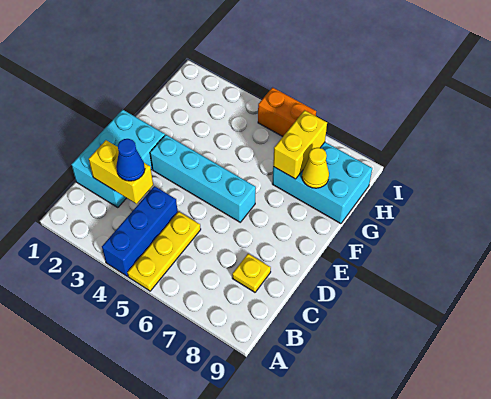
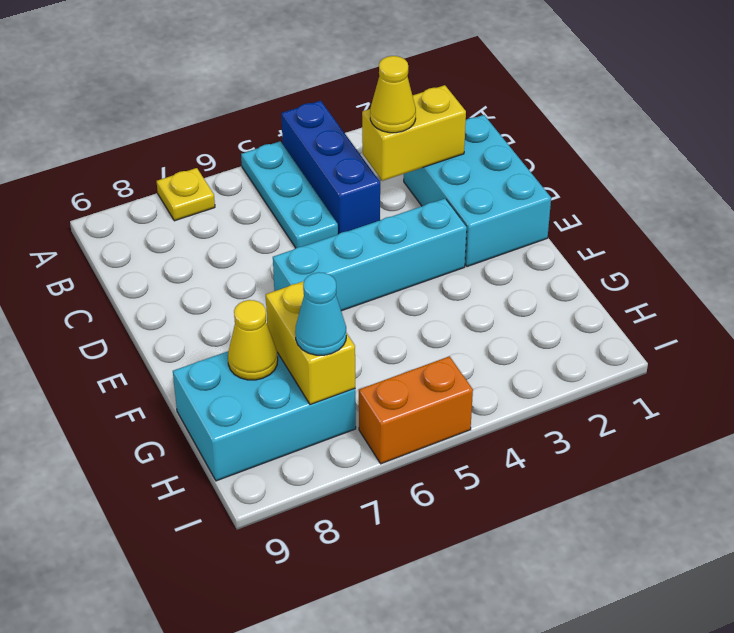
yellow plate A5:C5 level 1 -> cyan plate A5:C5 level 1
blue cone C3 level 3 -> yellow cone C3 level 3
yellow plate C8 level 1 -> yellow plate A7 level 1
none -> cyan cone H7 level 3

